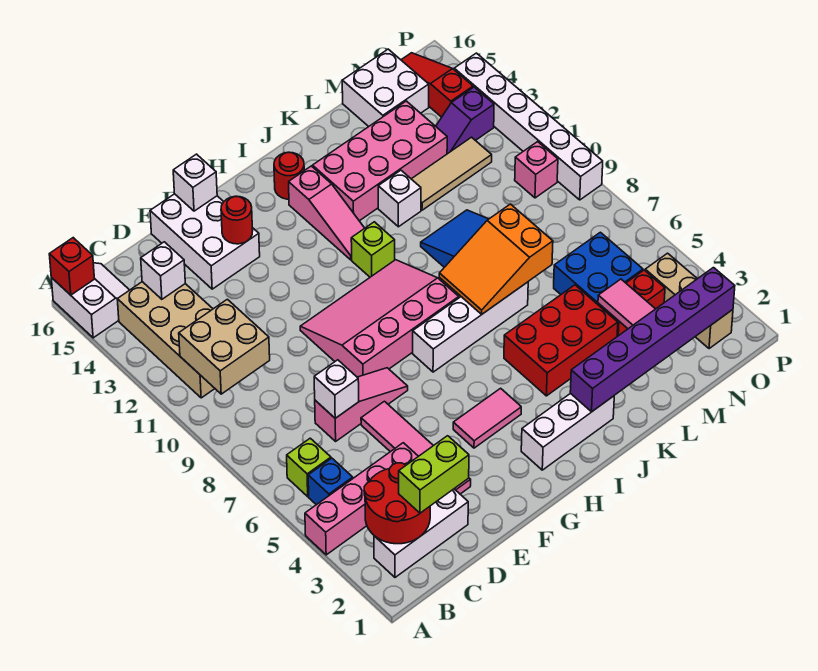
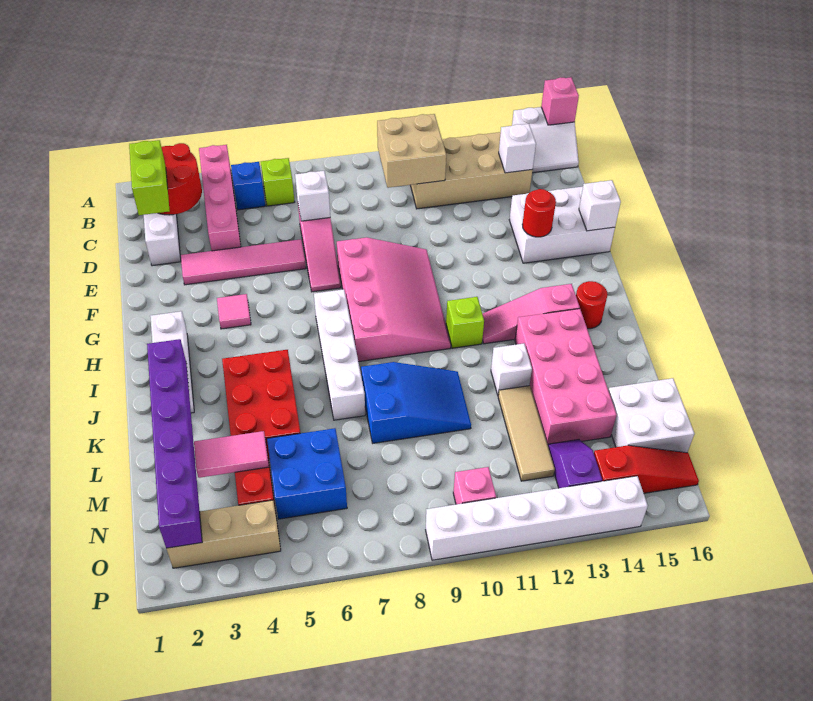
red brick A16 level 2 -> pink brick A16 level 2
pink tile G4:H4 level 1 -> pink tile G4 level 1
orange slope J7:L8 level 2 top L -> none

